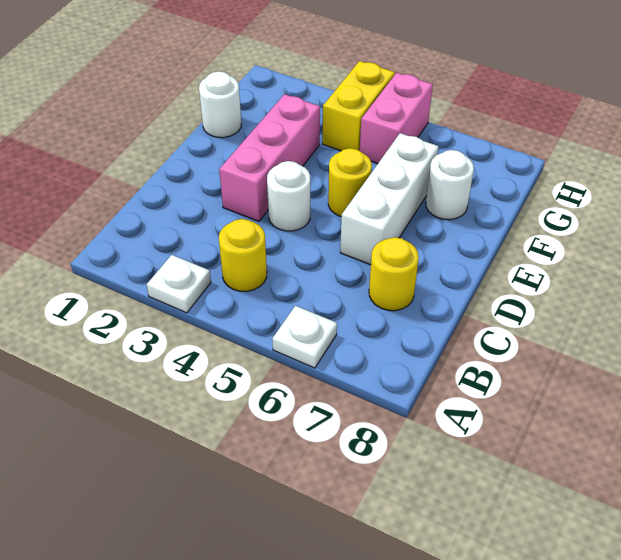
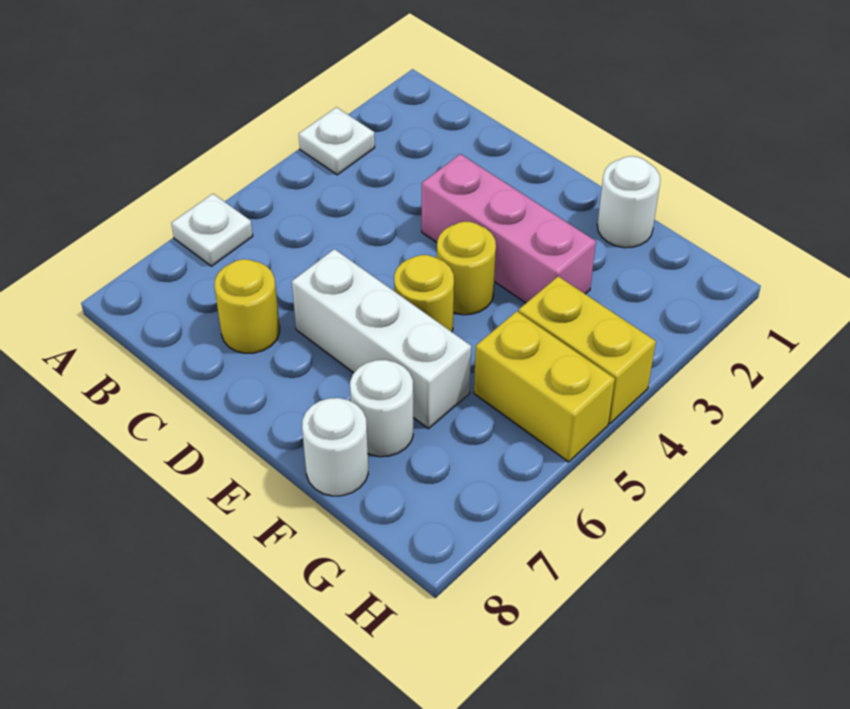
yellow round brick B4 level 1 -> yellow round brick E4 level 1
white round brick D4 level 1 -> white round brick F8 level 1
pink brick G5:H5 level 1 -> yellow brick G5:H5 level 1

